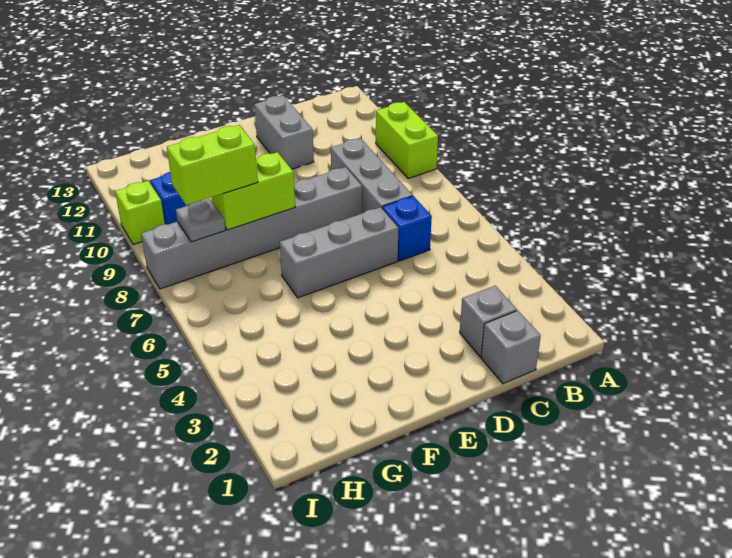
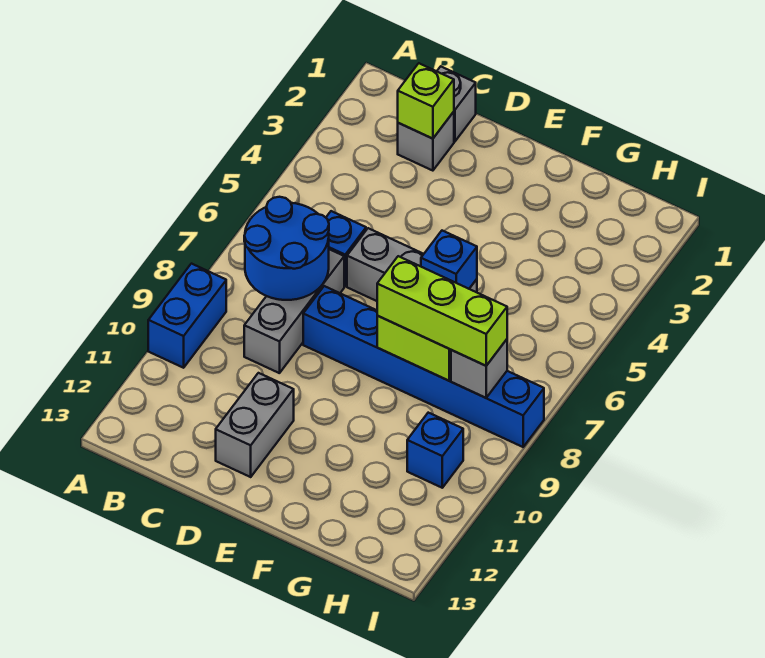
lime brick A9:A10 level 1 -> blue brick A9:A10 level 1
none -> blue round brick B7:C8 level 2
grey brick D8:I8 level 1 -> blue brick D8:I8 level 1
none -> blue brick F6 level 2
lime brick G8:H8 level 3 -> lime brick F8:H8 level 3
grey plate H8 level 2 -> grey brick H8 level 2
lime brick I10 level 1 -> lime brick C2 level 2

